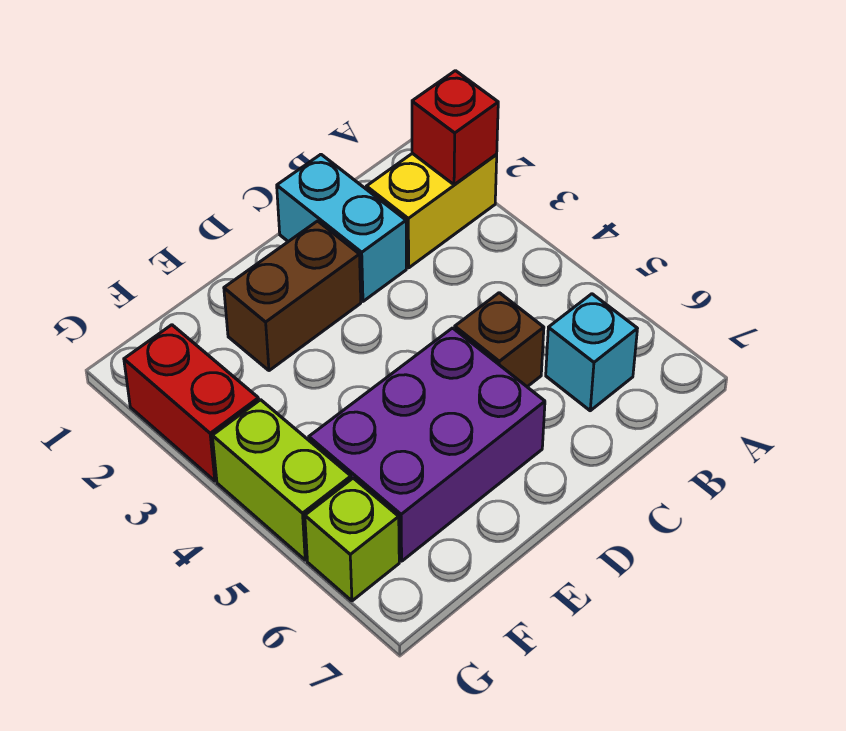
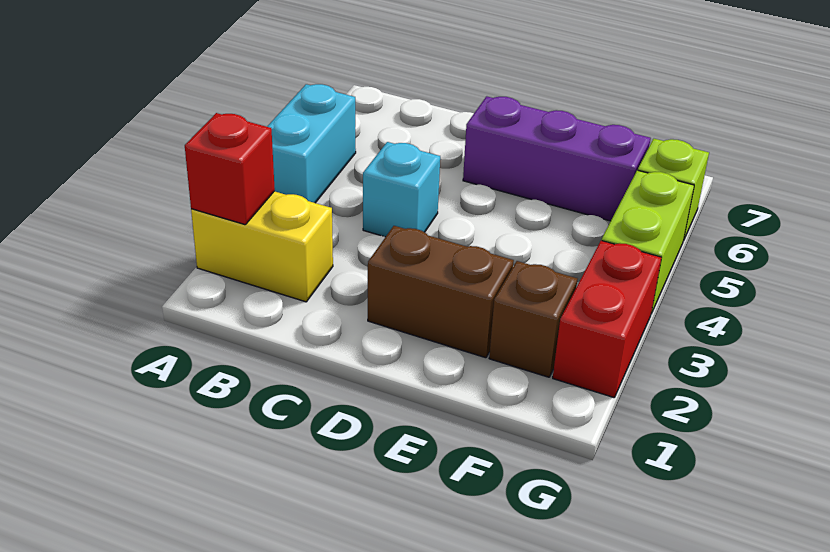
cyan brick B6 level 1 -> cyan brick C4 level 1
cyan brick C1:C2 level 1 -> cyan brick A4:A5 level 1
brown brick C5 level 1 -> brown brick F2 level 1
purple brick D5:F6 level 1 -> purple brick D6:F6 level 1

